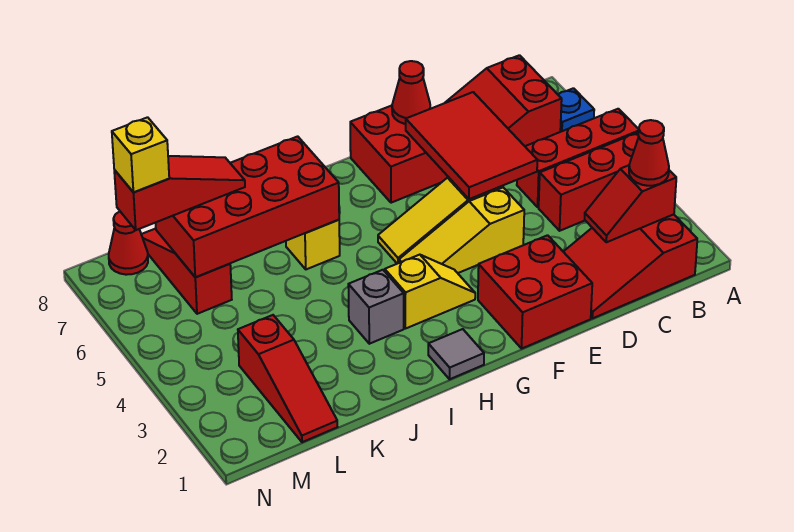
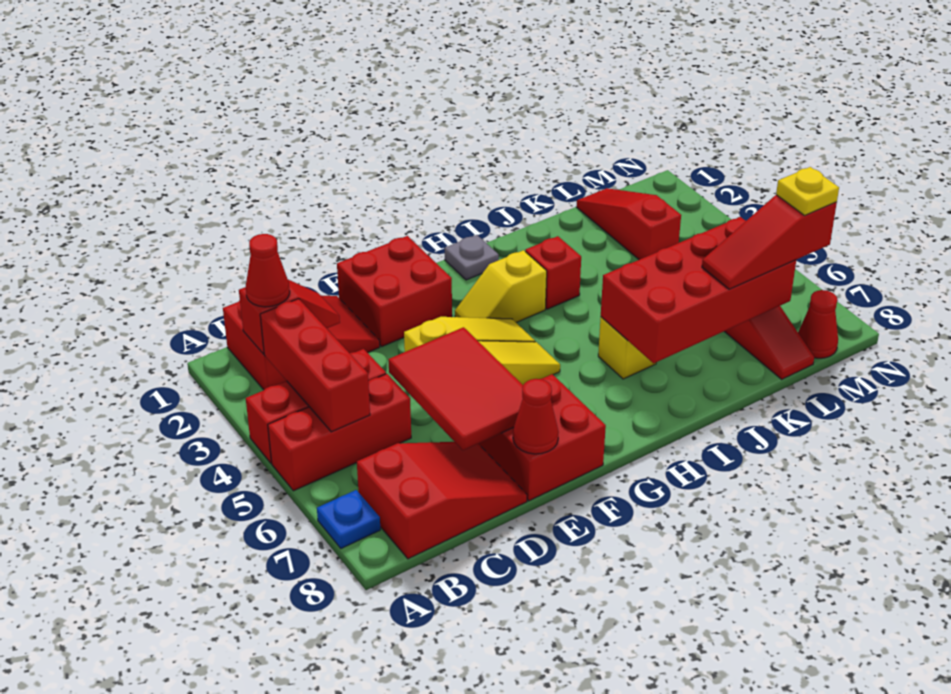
none -> red brick B3:B5 level 2
grey tile H1 level 1 -> grey plate H1 level 1
grey brick I3 level 1 -> red brick I3 level 1
yellow brick M7 level 4 -> yellow plate M7 level 4

